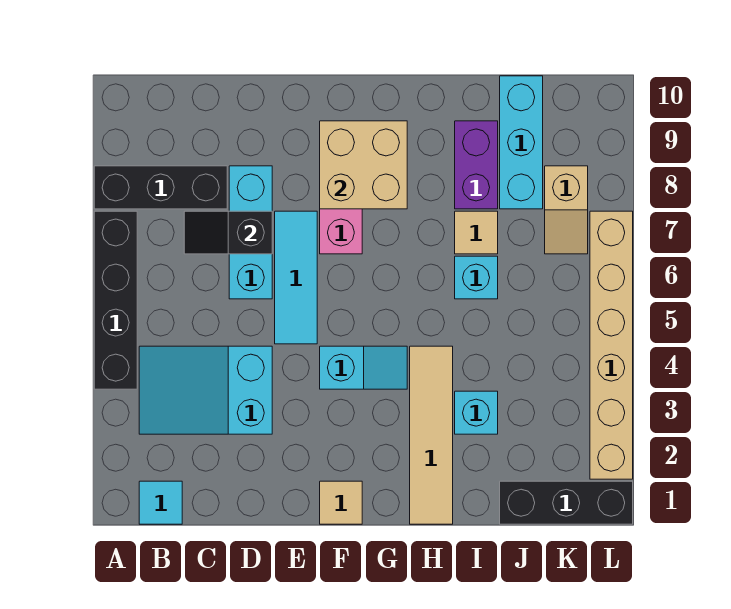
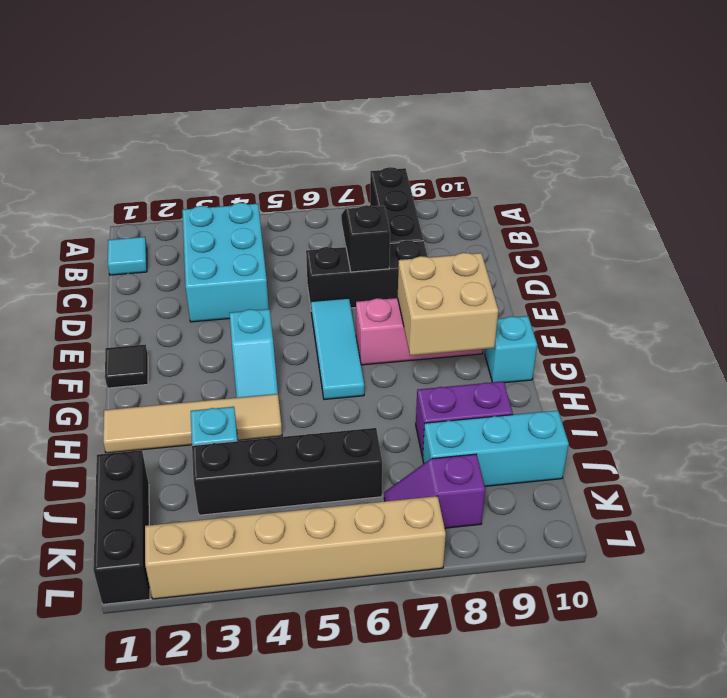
black brick A4:A7 level 1 -> black brick J3:J6 level 1
cyan slope B3:D4 level 1 top D -> cyan brick B3:D4 level 1
cyan brick D6:D8 level 1 -> black brick D6:D8 level 1
cyan tile E5:E7 level 1 -> cyan tile E6:G6 level 1
tan tile F1 level 1 -> black tile F1 level 1
cyan brick I6 level 1 -> cyan brick G10 level 1
tan tile I7 level 1 -> none
tan slope K7:K8 level 1 top 8 -> purple slope K7:K8 level 1 top 8

